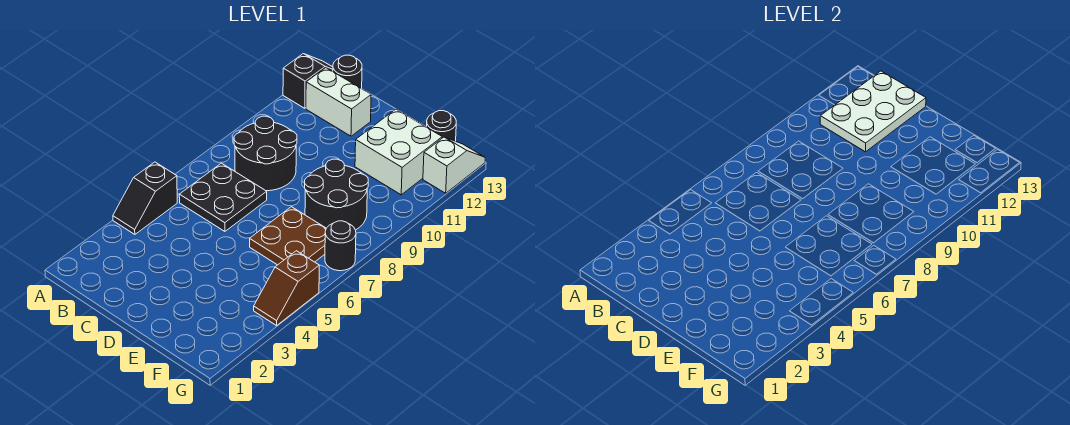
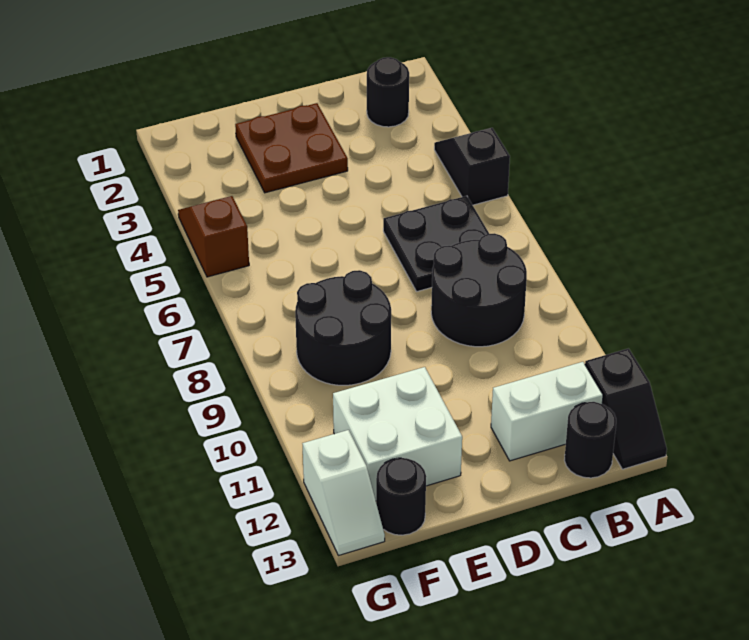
white plate B11:C13 level 2 -> none
brown plate E6:F7 level 1 -> brown plate D2:E3 level 1
black round brick G7 level 1 -> black round brick B2 level 1

